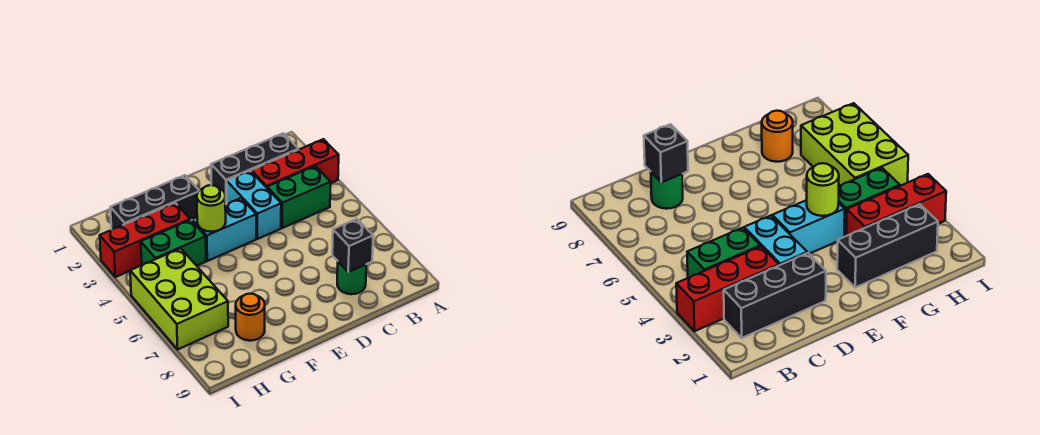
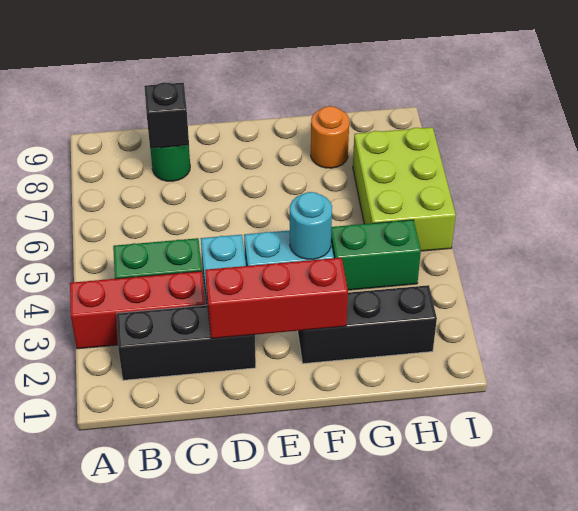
lime round brick F4 level 2 -> cyan round brick F4 level 2
red brick G3:I3 level 1 -> red brick D2:F2 level 2

